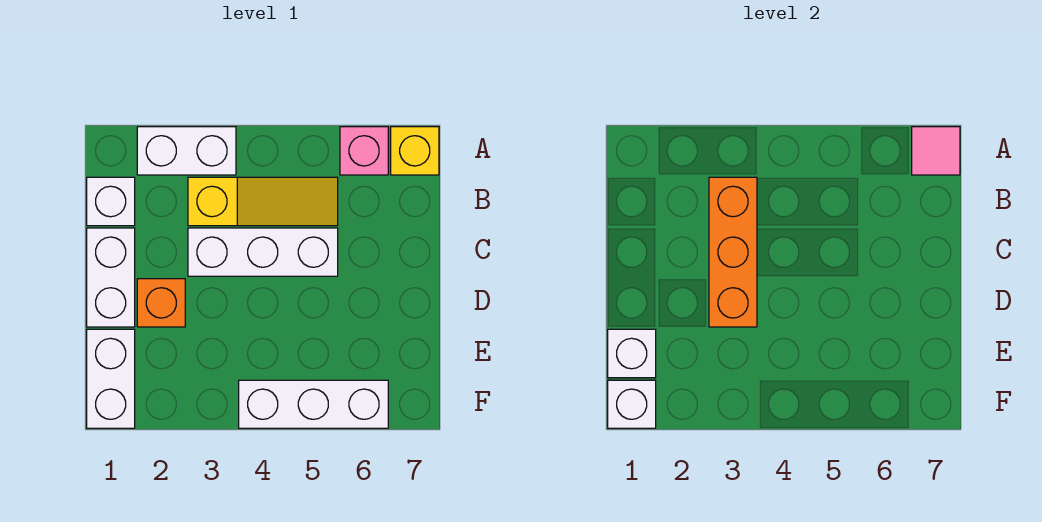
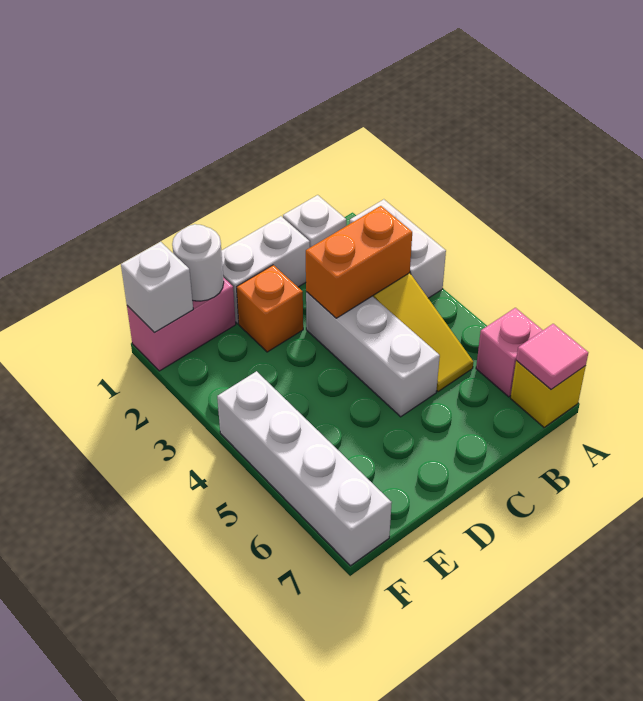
orange brick B3:D3 level 2 -> orange brick B3:C3 level 2
white brick E1:F1 level 1 -> pink brick E1:F1 level 1
white brick E1 level 2 -> white round brick E1 level 2
white brick F4:F6 level 1 -> white brick F4:F7 level 1

